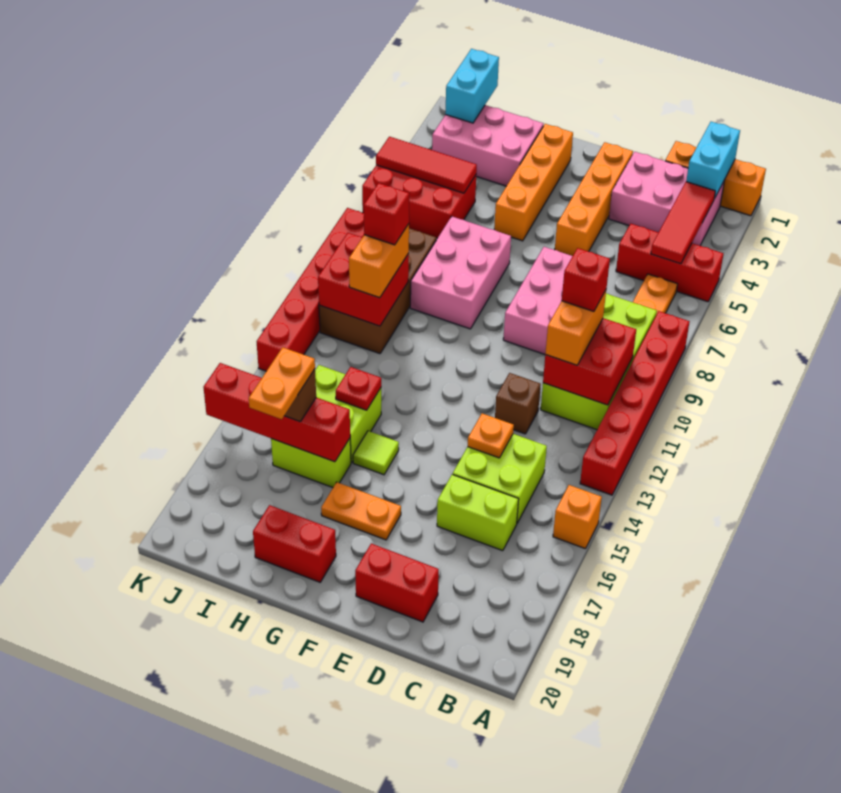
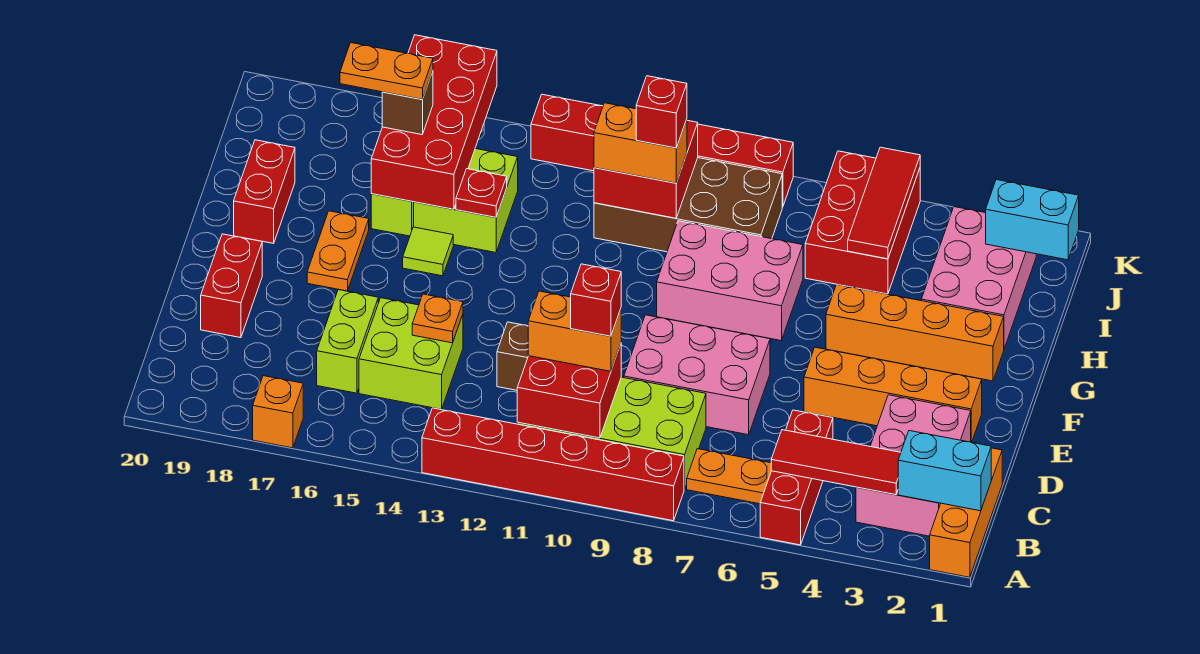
orange brick A15 level 1 -> orange brick A17 level 1
red brick H16:K16 level 2 -> red brick H15:K16 level 2

